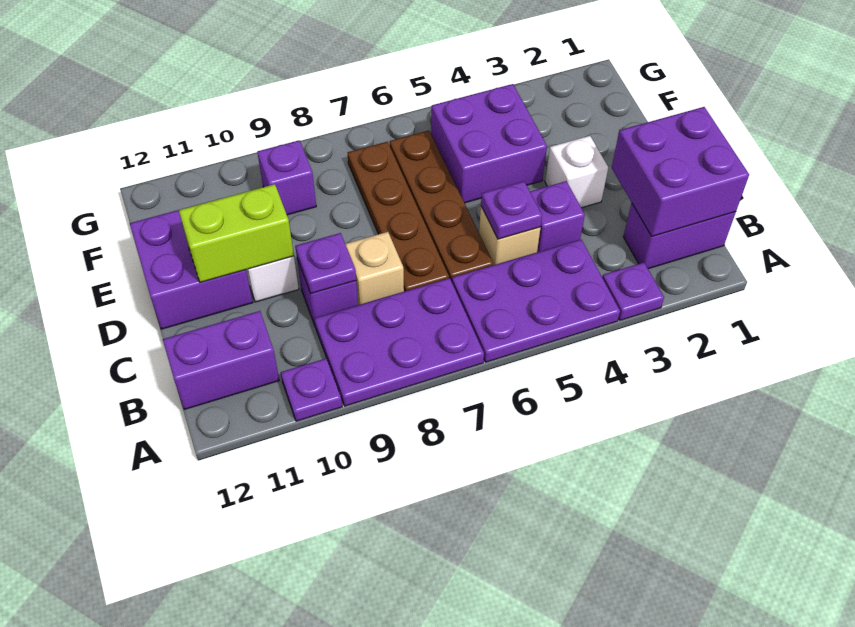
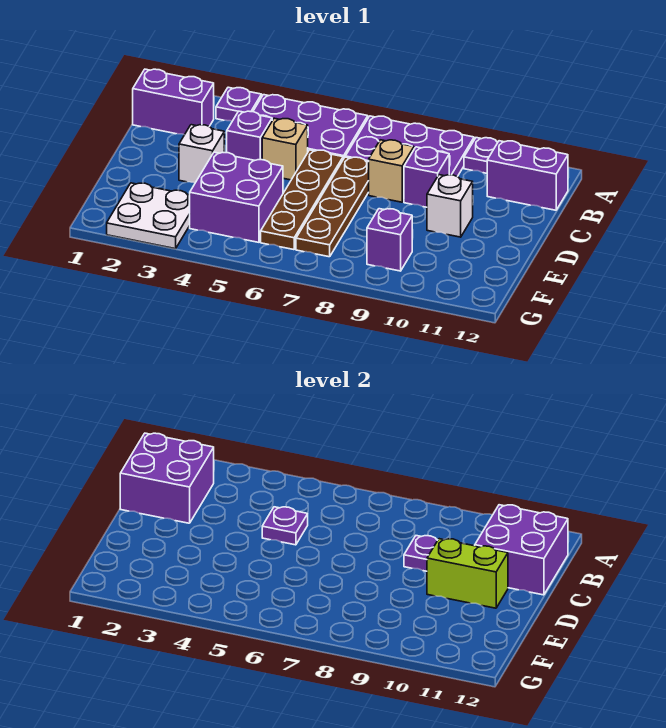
purple brick D11:E12 level 1 -> purple brick B11:C12 level 2
none -> white plate F2:G3 level 1

